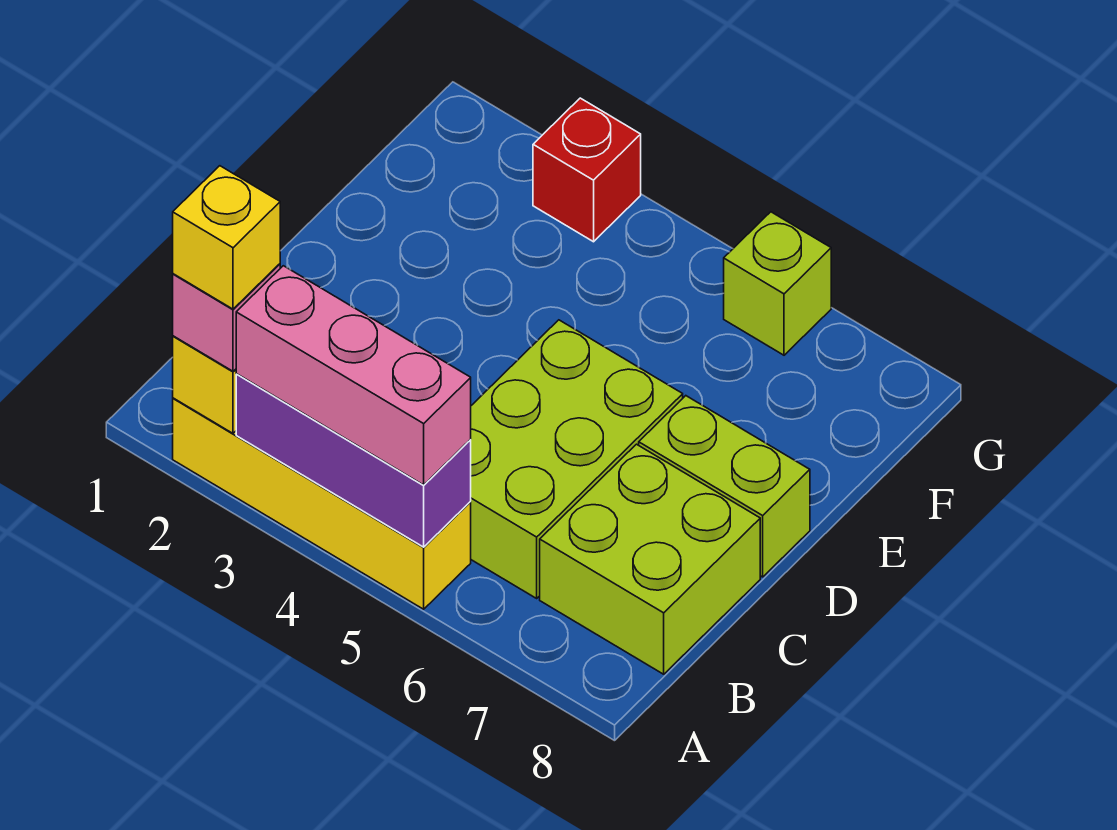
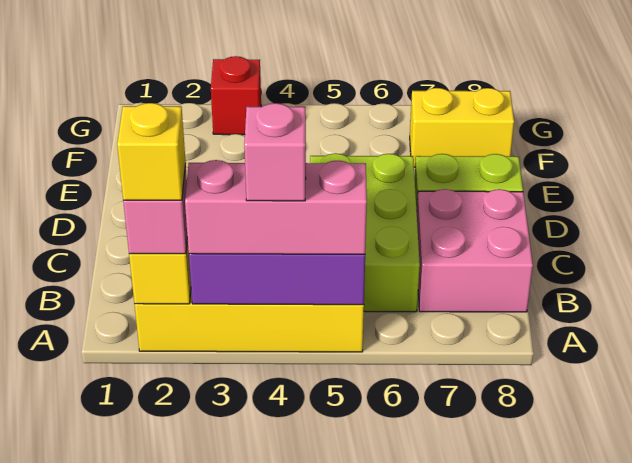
none -> pink brick A4 level 4
lime brick B7:C8 level 1 -> pink brick B7:C8 level 1
none -> yellow brick F7:F8 level 1
lime brick G6 level 1 -> none

